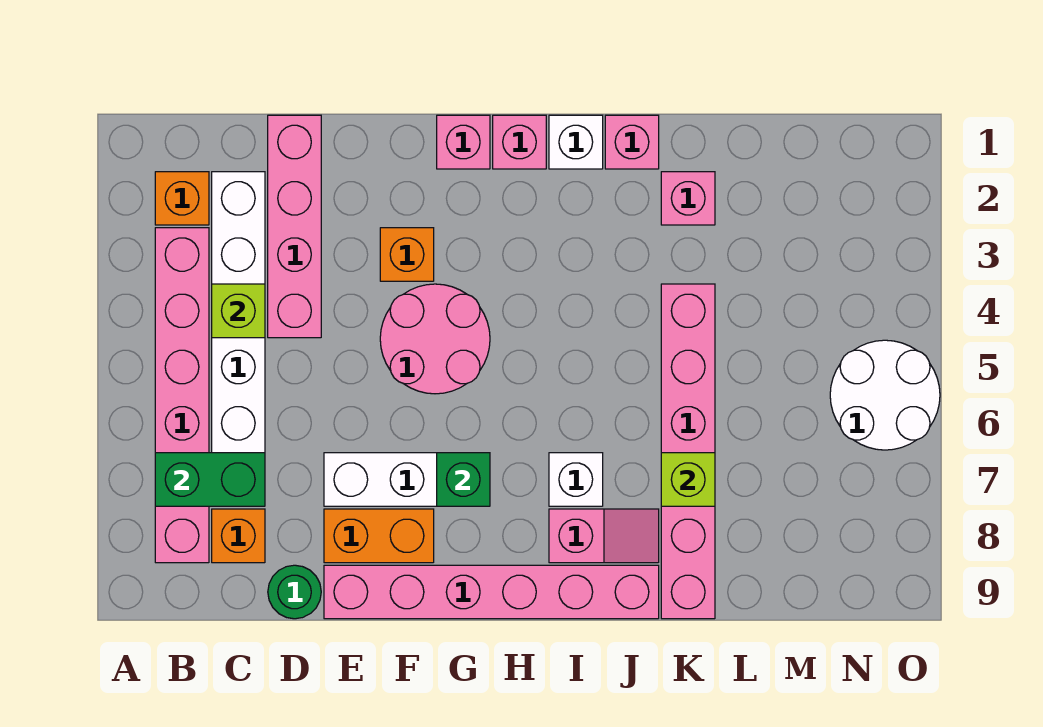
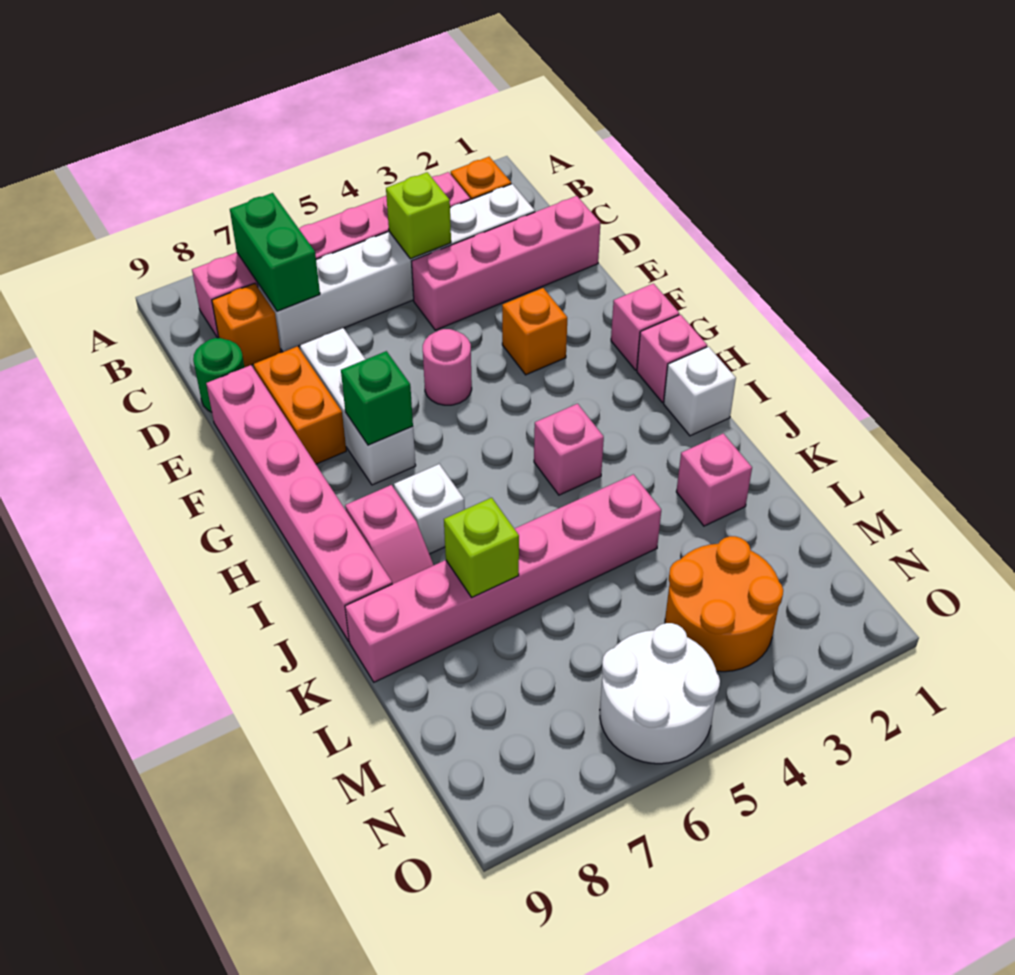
pink round brick F4:G5 level 1 -> pink round brick F5 level 1
pink brick J1 level 1 -> pink brick I4 level 1
none -> orange round brick M3:N4 level 1

